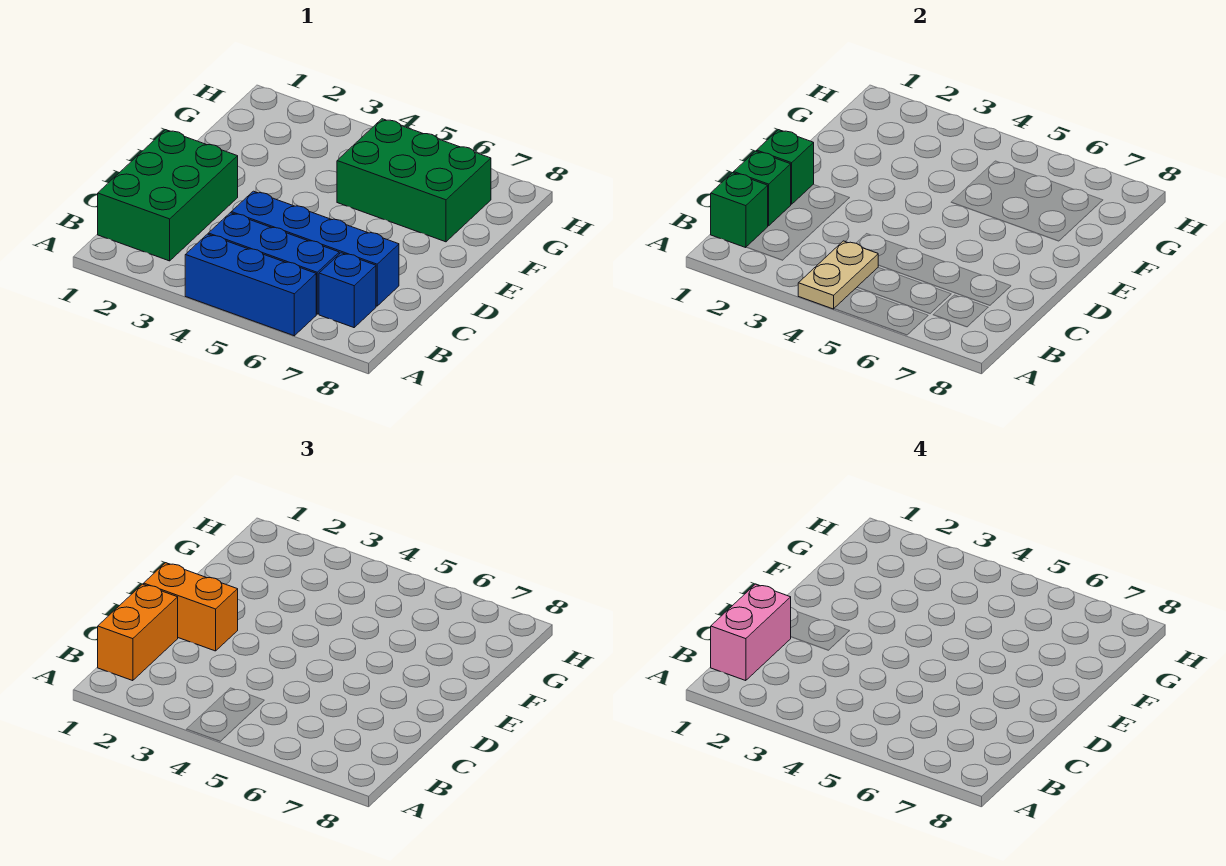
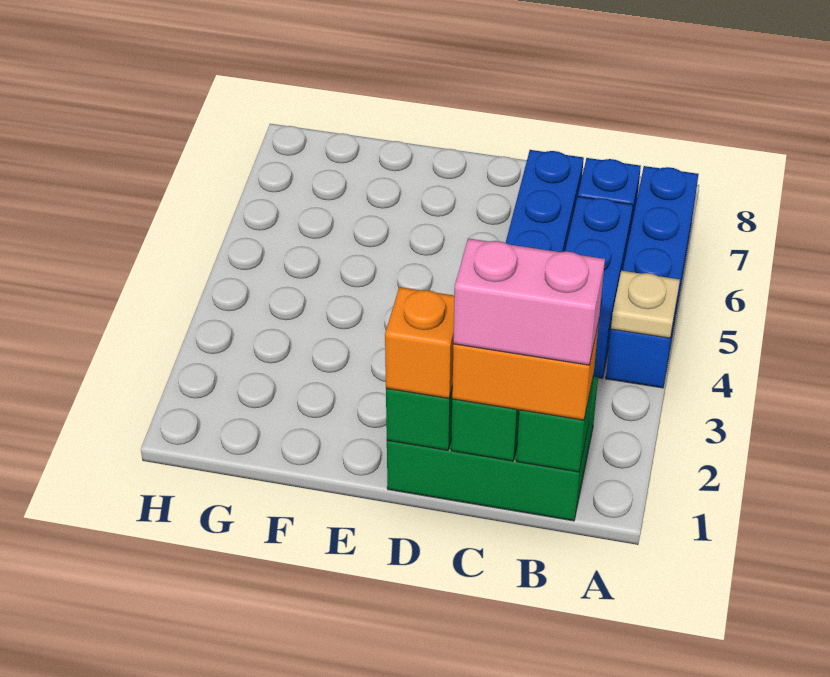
blue brick A4:A6 level 1 -> blue brick A4:A7 level 1
tan plate A4:B4 level 2 -> tan plate A4 level 2
orange brick D1:D2 level 3 -> orange brick D1 level 3
green brick F5:G7 level 1 -> none

